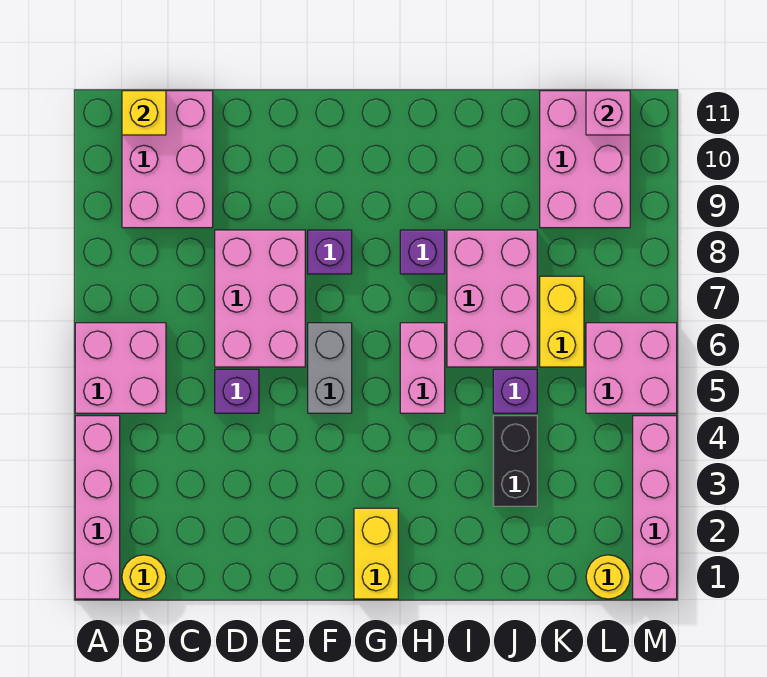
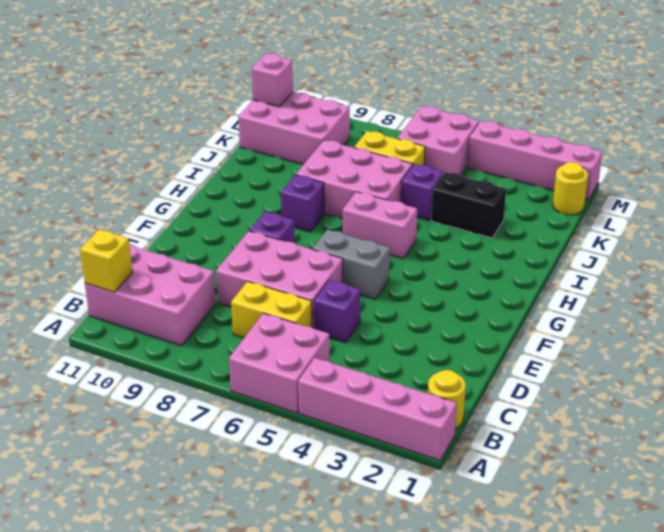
yellow brick G1:G2 level 1 -> yellow brick C6:C7 level 1

